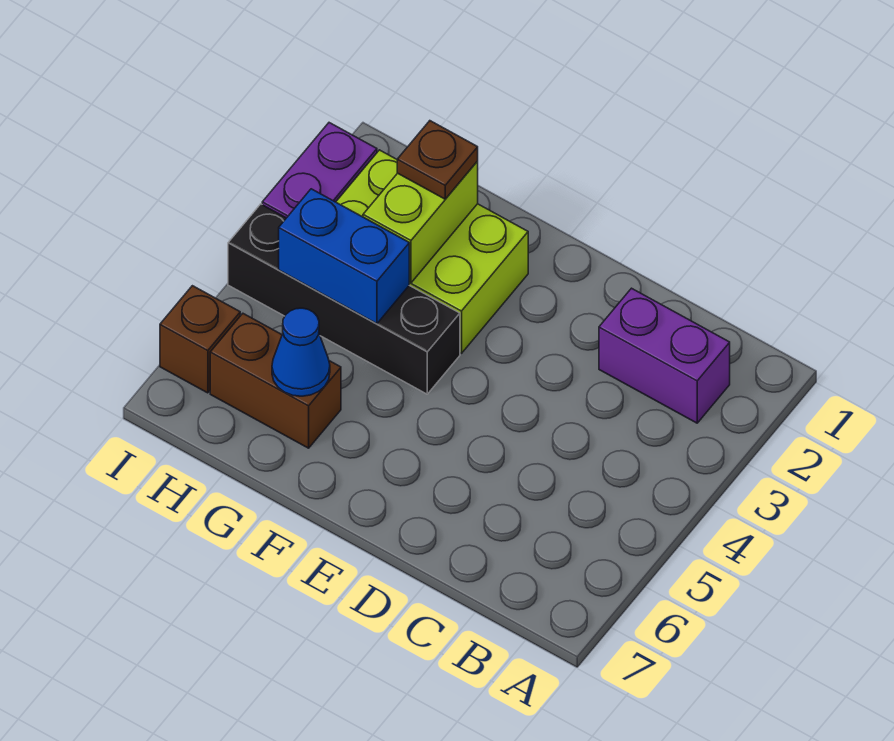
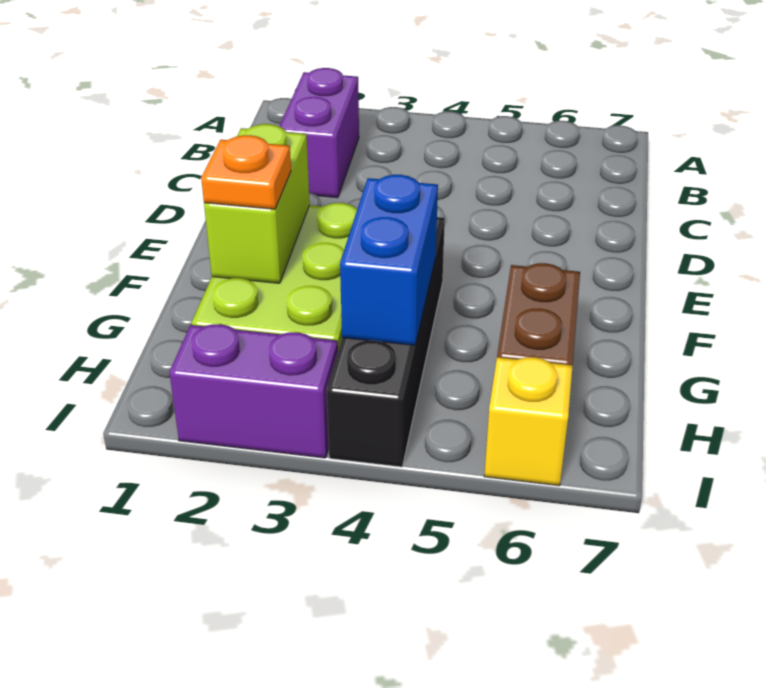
lime brick G2:G3 level 2 -> lime brick F2:G2 level 2
brown plate G2 level 3 -> orange plate G2 level 3
blue cone G6 level 2 -> none
brown brick I6 level 1 -> yellow brick I6 level 1

